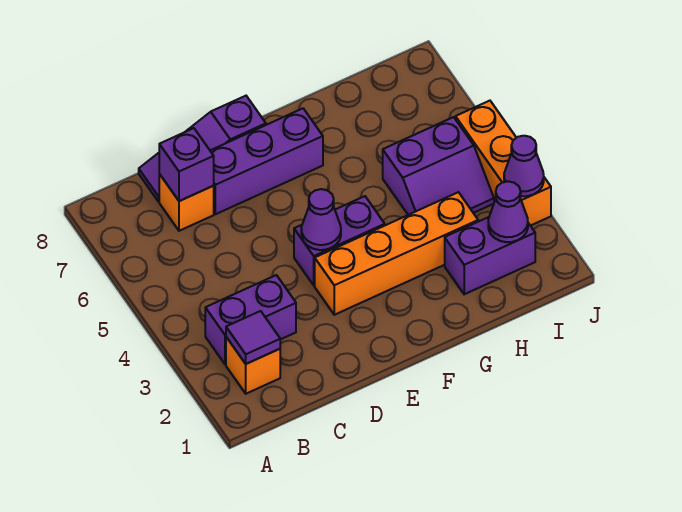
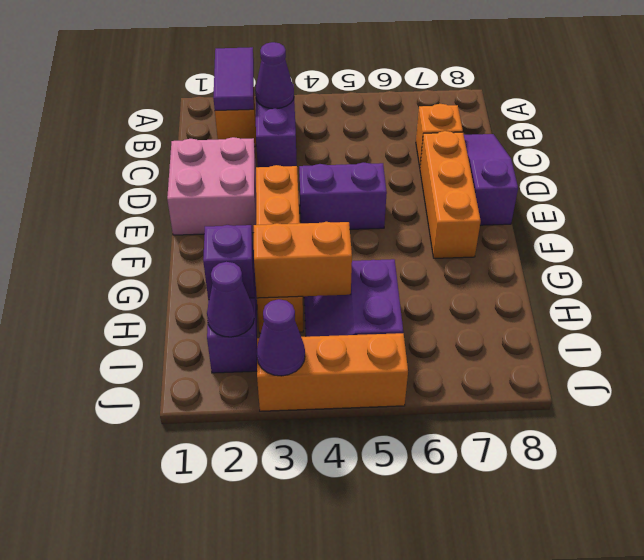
purple tile B2 level 2 -> purple tile A2:B2 level 2
purple brick C7 level 2 -> purple brick H2 level 2
none -> pink brick D1:E2 level 1
purple brick D7:F7 level 1 -> orange brick D7:F7 level 1
purple brick E4:F4 level 1 -> purple brick E4:E5 level 1
purple cone E4 level 2 -> purple cone B3 level 2
none -> orange brick H3:H4 level 2

